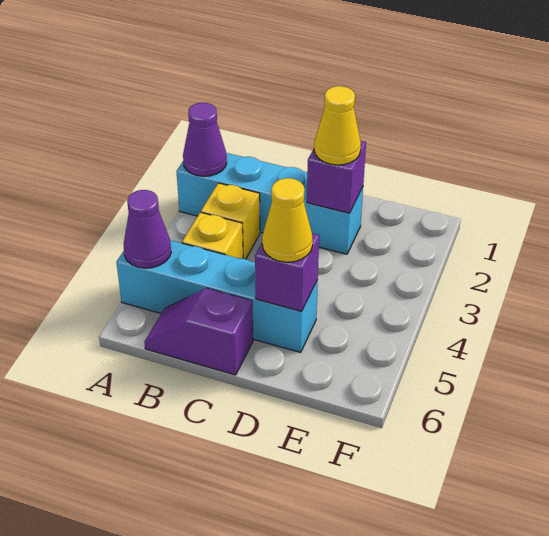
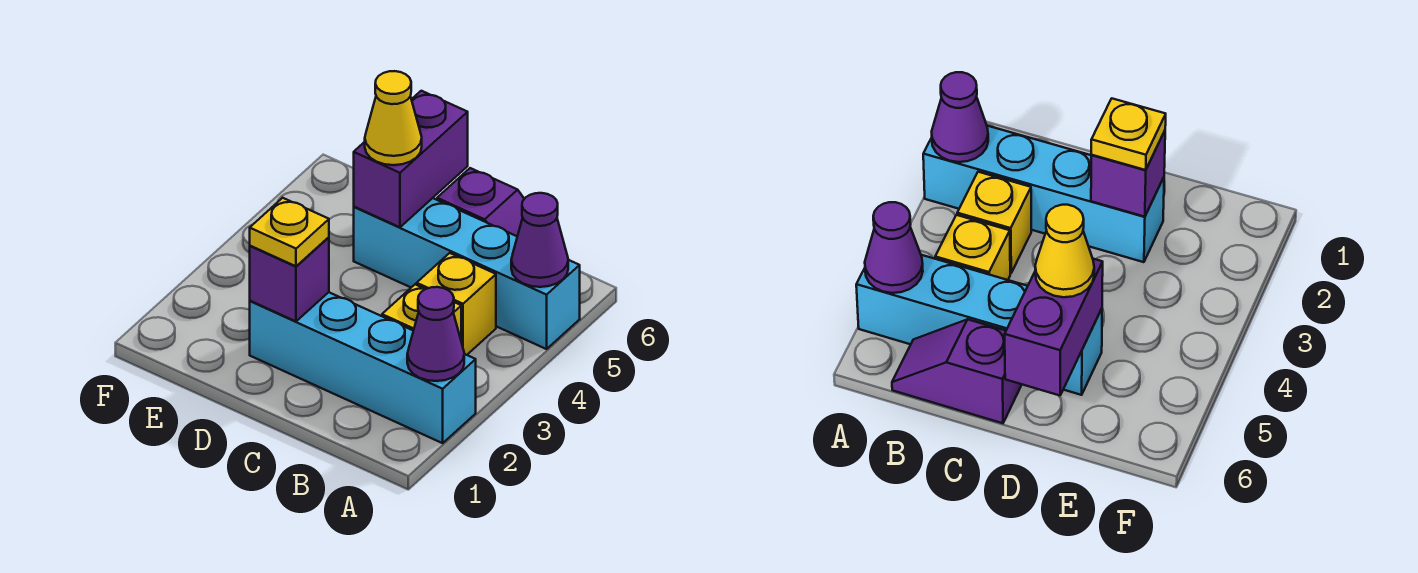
yellow cone D2 level 3 -> yellow plate D2 level 3
purple brick D5 level 2 -> purple brick D5:D6 level 2

